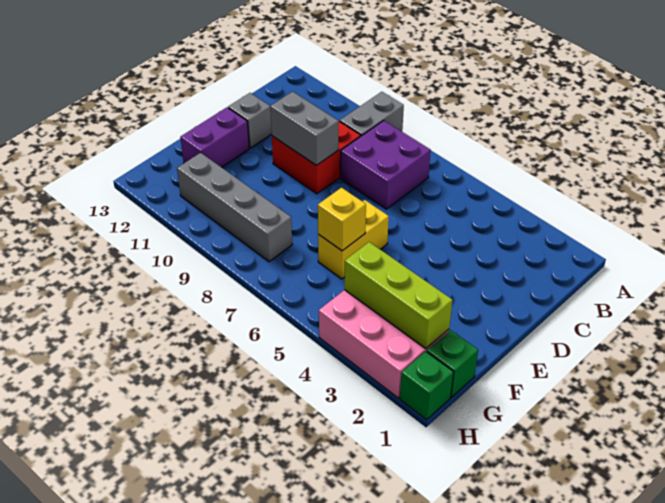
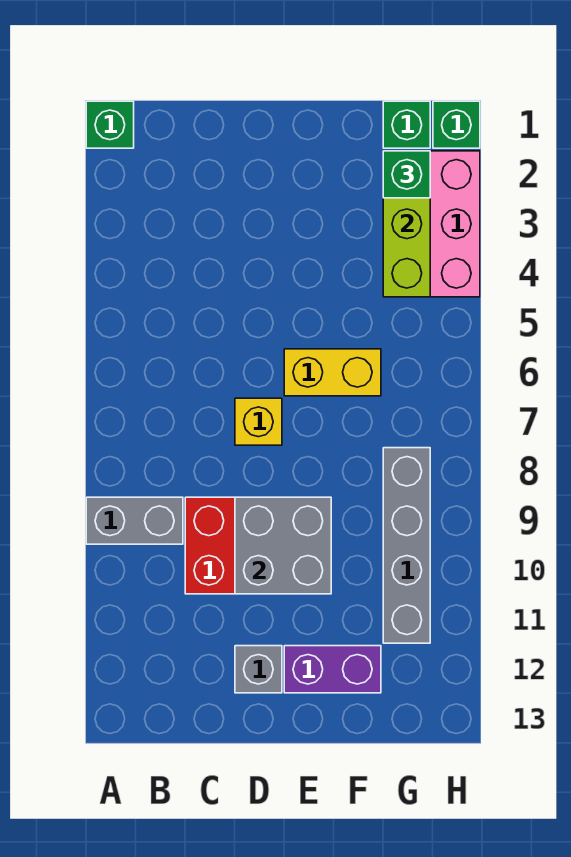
none -> green brick A1 level 1
purple brick B7:C8 level 1 -> none
grey brick D9:D10 level 2 -> grey brick D9:E10 level 2
yellow brick F6 level 2 -> yellow brick D7 level 1
none -> green brick G2 level 3

